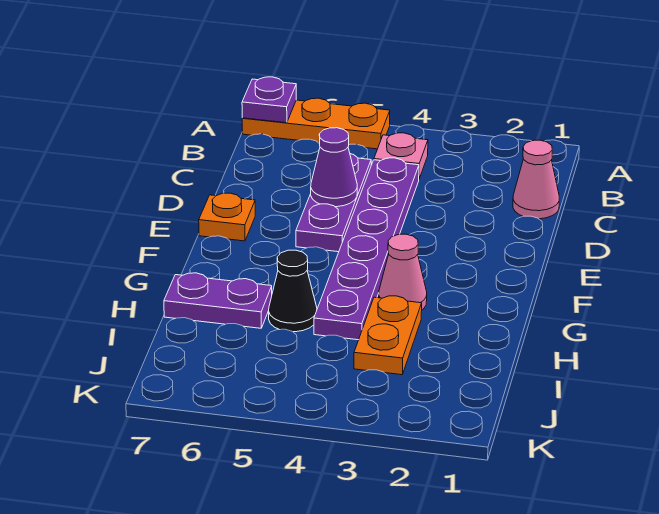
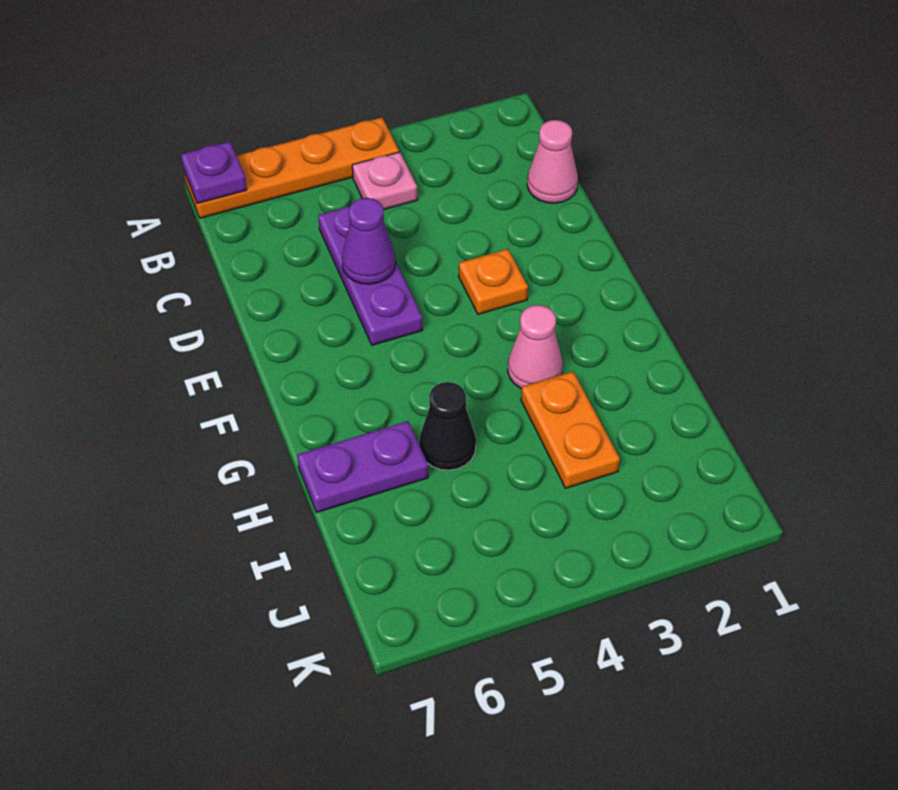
orange plate A5:A7 level 1 -> orange plate A4:A7 level 1
purple plate C4:H4 level 1 -> none
orange plate E7 level 1 -> orange plate E3 level 1

